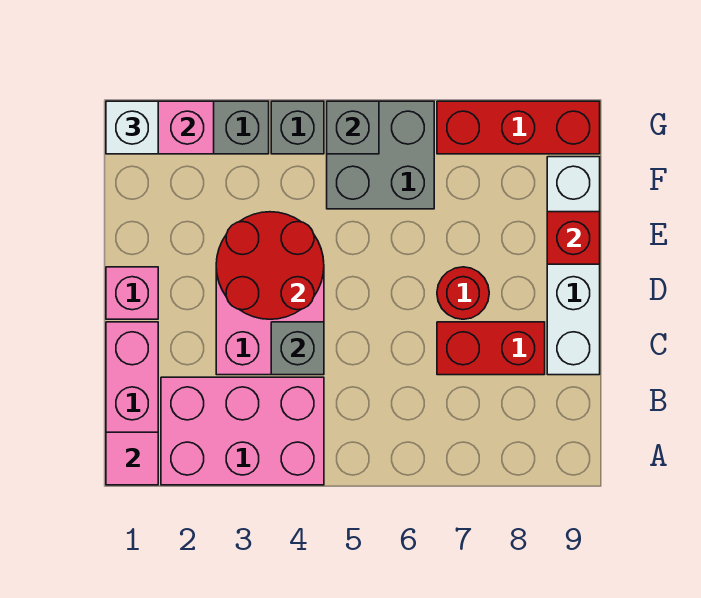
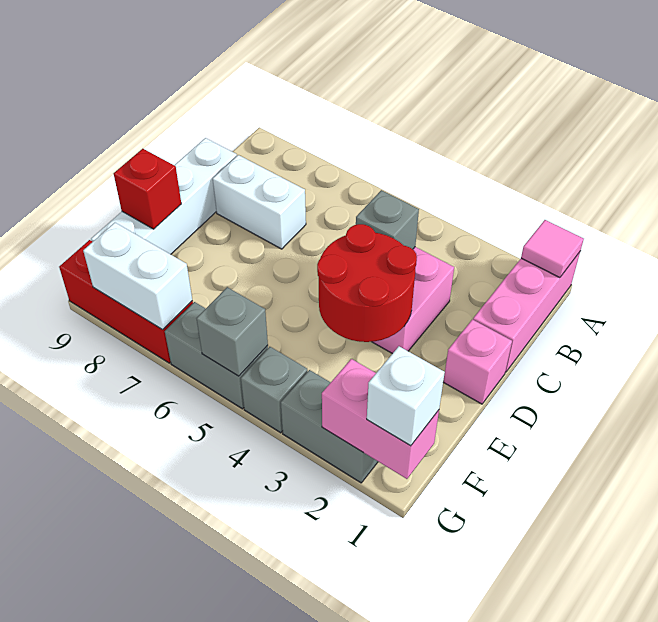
pink brick A2:B4 level 1 -> none
red brick C7:C8 level 1 -> white brick C7:C8 level 1
red round brick D7 level 1 -> none
grey brick F5:G6 level 1 -> grey brick G5:G6 level 1
none -> white brick G7:G8 level 2

